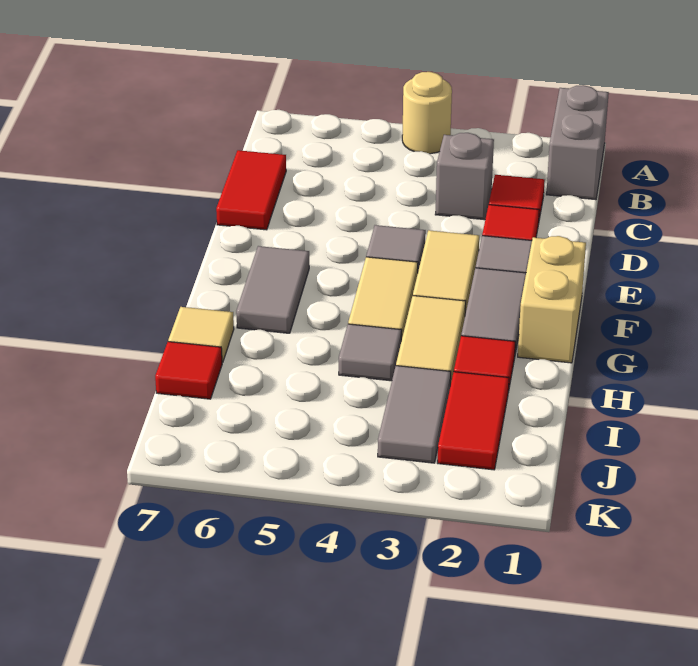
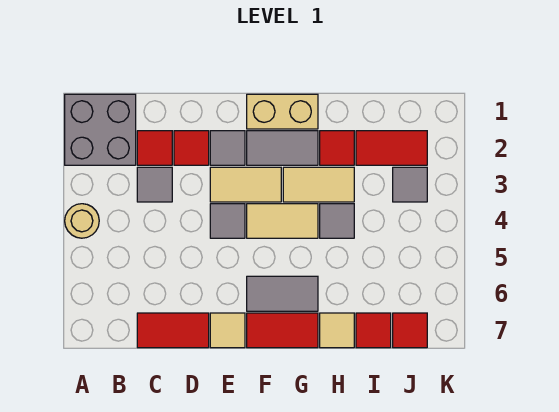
grey brick A1:B1 level 1 -> grey brick A1:B2 level 1
grey brick C3 level 1 -> grey tile C3 level 1
none -> tan tile E7 level 1
none -> red tile F7:G7 level 1
grey tile I3:J3 level 1 -> grey tile J3 level 1
none -> red tile J7 level 1

